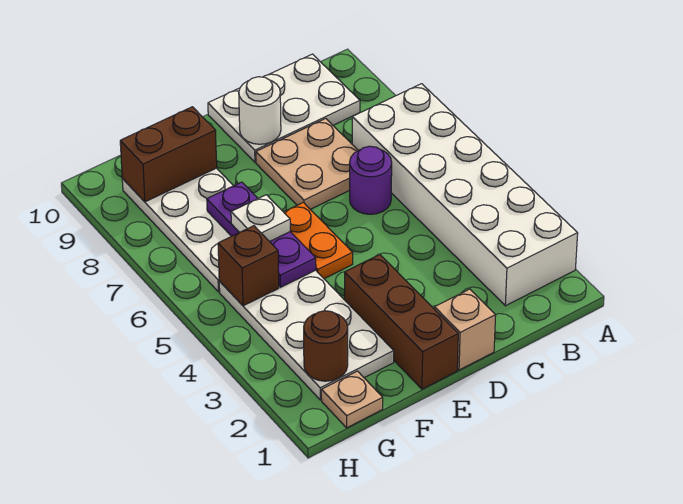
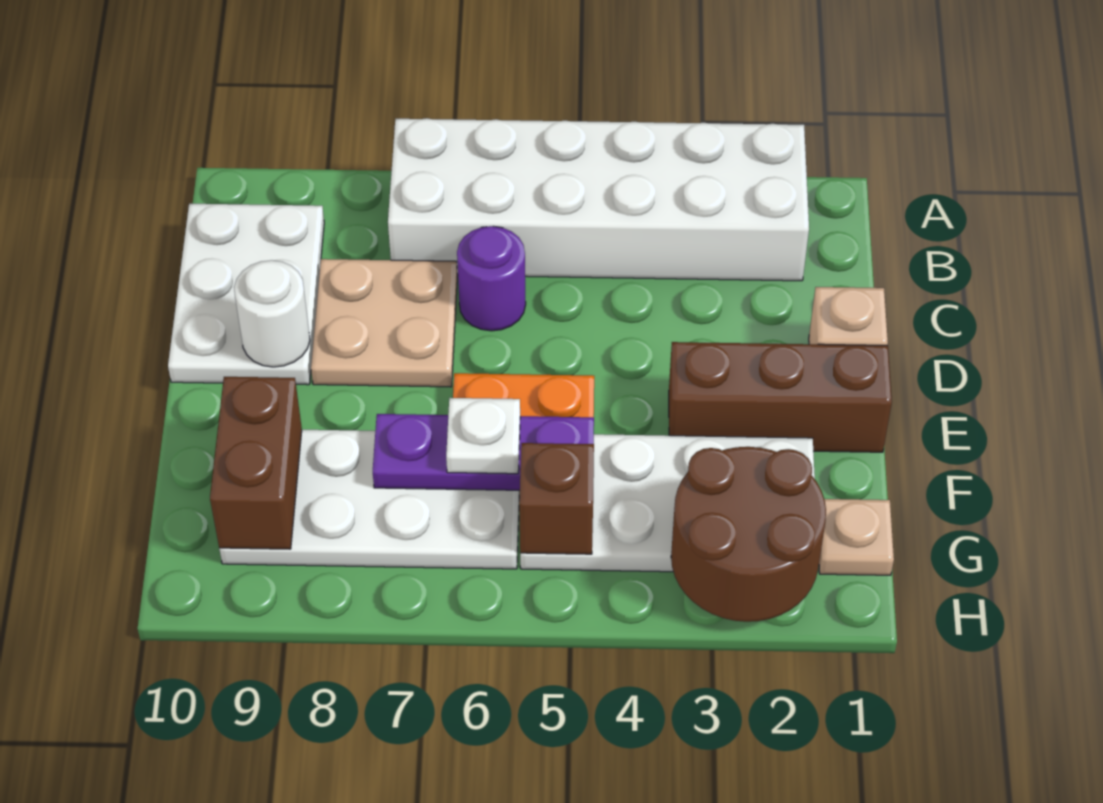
brown round brick G2 level 2 -> brown round brick G2:H3 level 2

